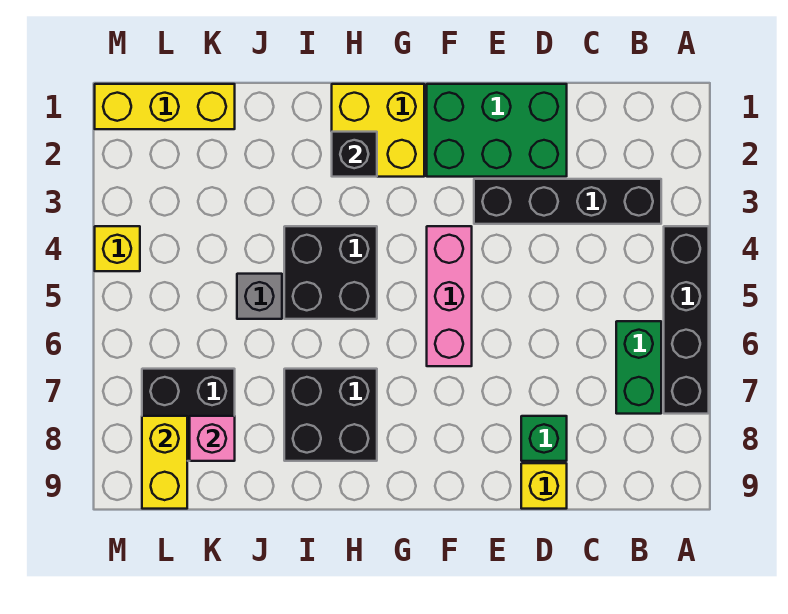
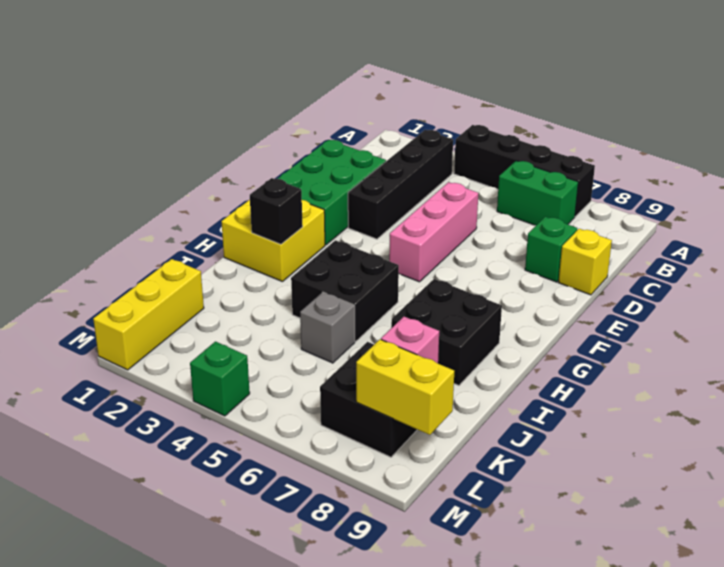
pink brick F4:F6 level 1 -> pink brick D5:F5 level 1
yellow brick M4 level 1 -> green brick M4 level 1

